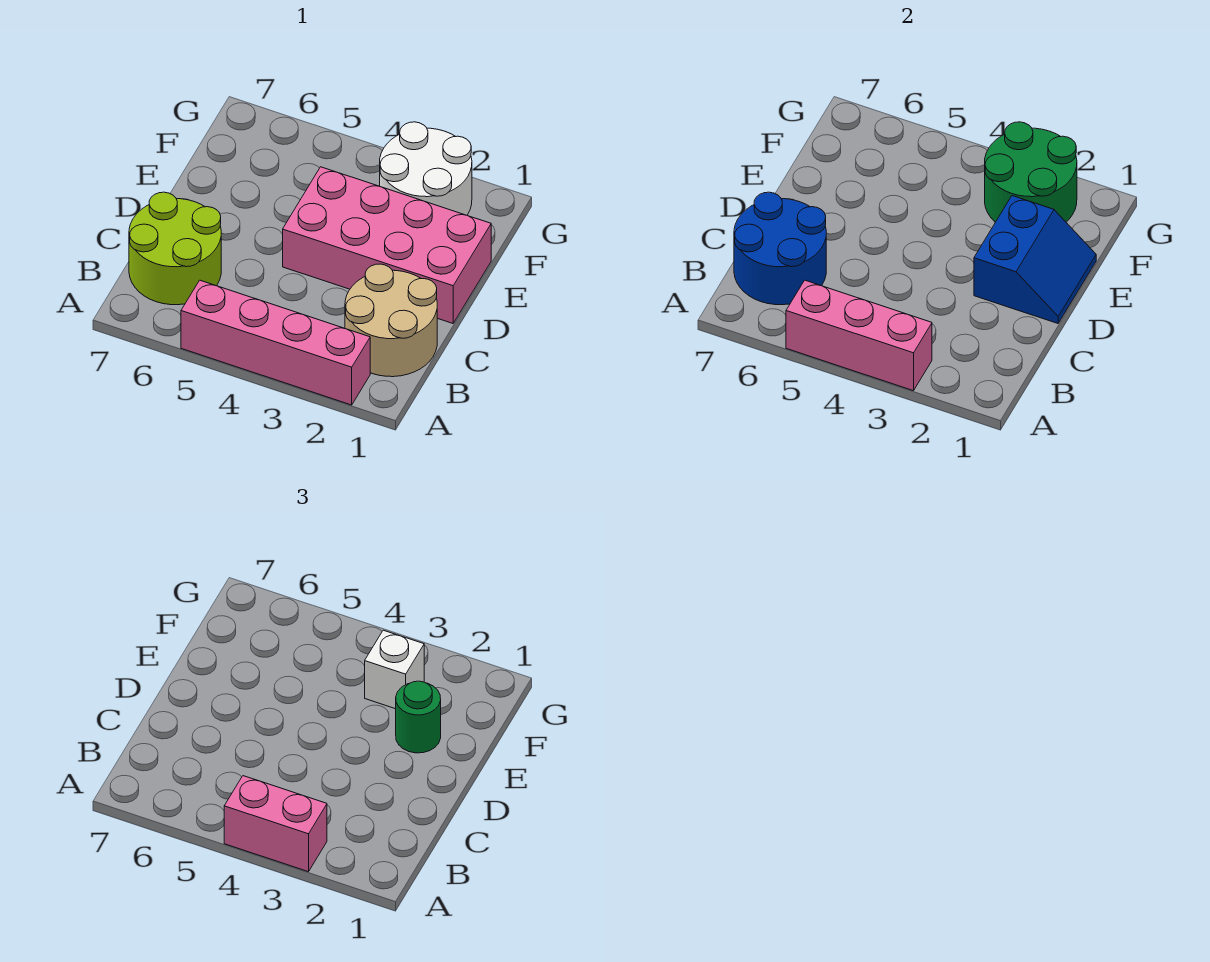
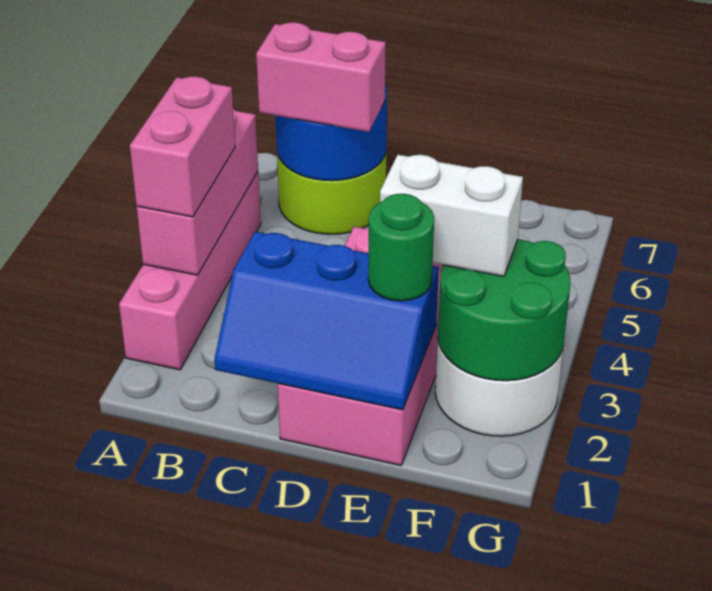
tan round brick B1:C2 level 1 -> none
none -> pink brick B6:C6 level 3
blue slope D1:E2 level 2 top 2 -> blue slope C1:E2 level 2 top 2
white brick F3 level 3 -> white brick E3:F3 level 3

